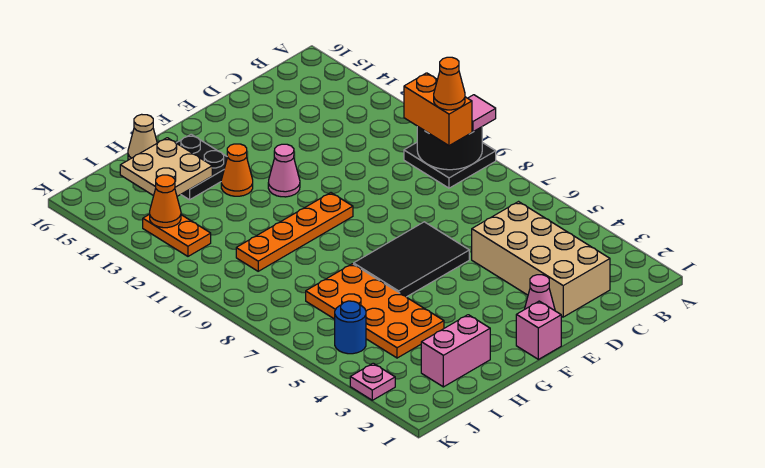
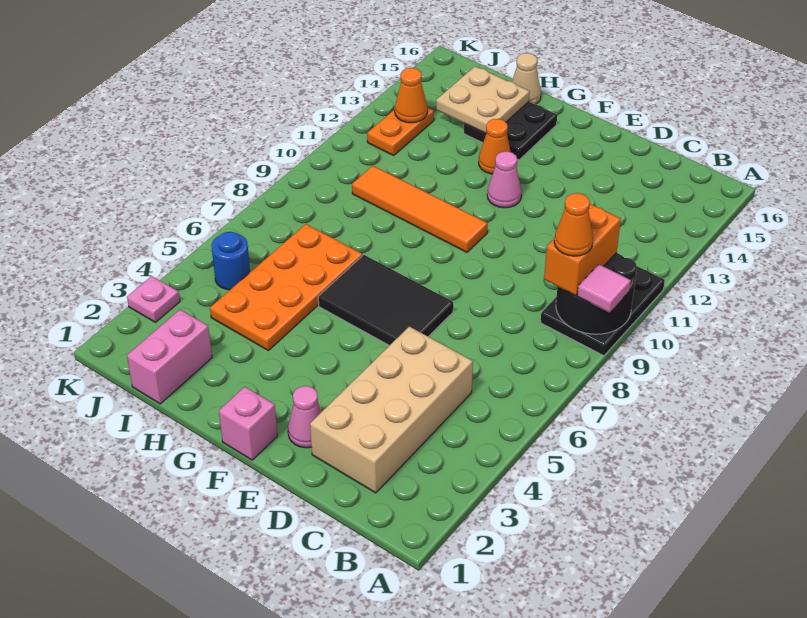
black plate A9:B10 level 1 -> black plate A9:B11 level 1
orange plate F10:I10 level 1 -> orange tile F10:I10 level 1
pink brick H2:I2 level 1 -> pink brick I1:I2 level 1

